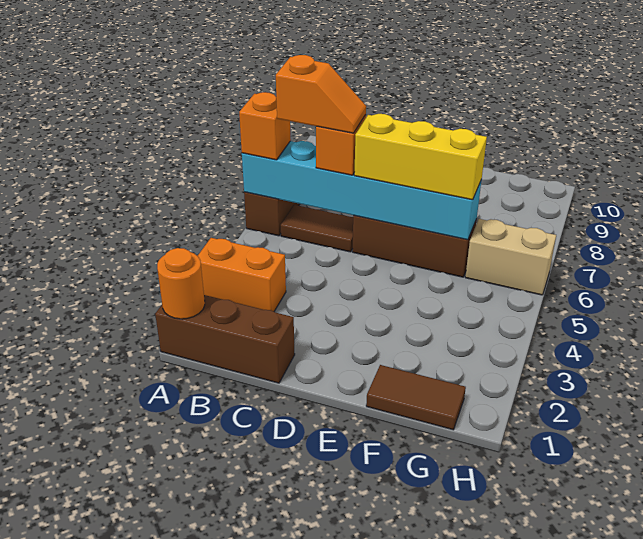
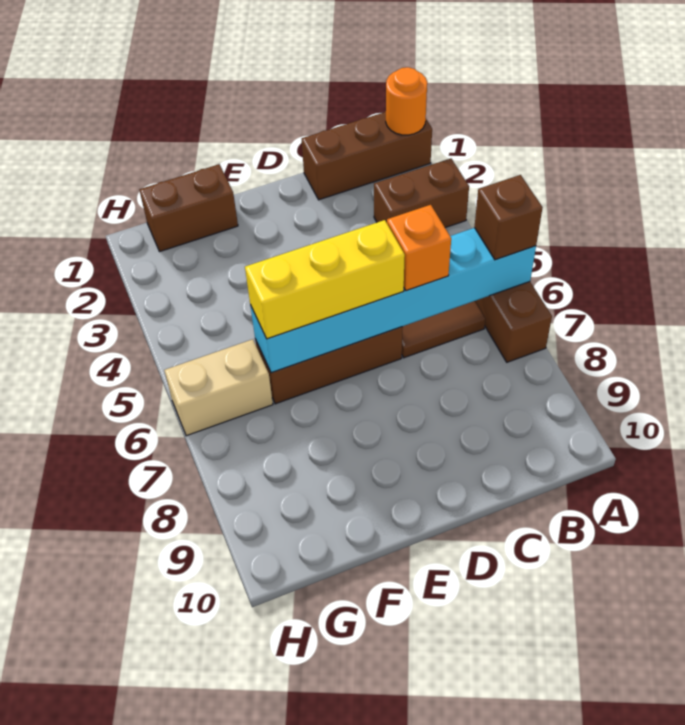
orange brick A3:B3 level 1 -> brown brick A3:B3 level 1
orange brick A6 level 3 -> brown brick A6 level 3
orange slope B6:C6 level 4 top B -> none
brown tile F1:G1 level 1 -> brown brick F1:G1 level 1

